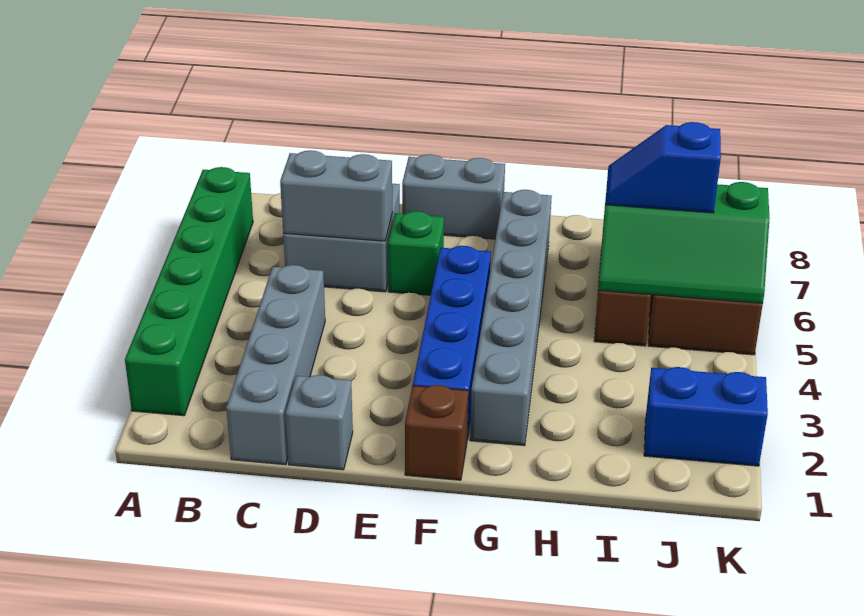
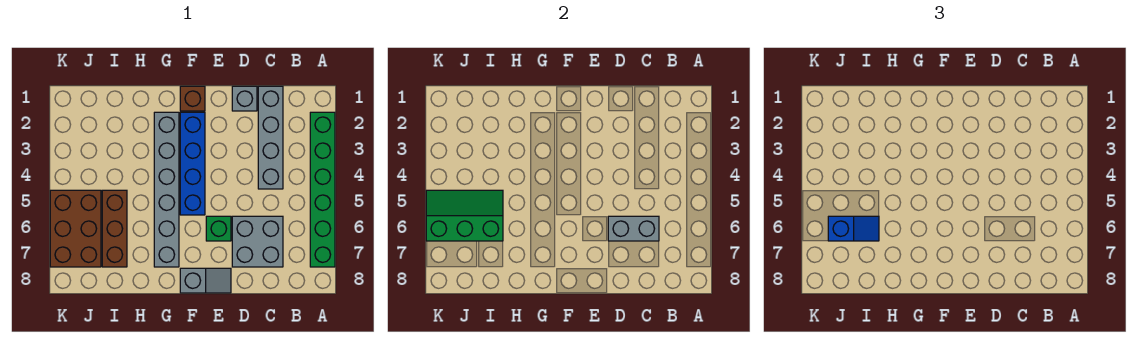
grey brick E8:F8 level 1 -> grey slope E8:F8 level 1 top F
blue brick J2:K2 level 1 -> none

